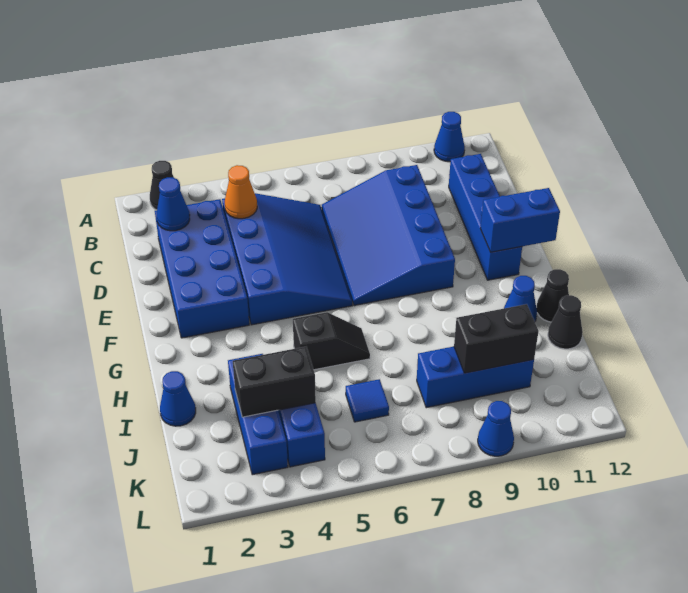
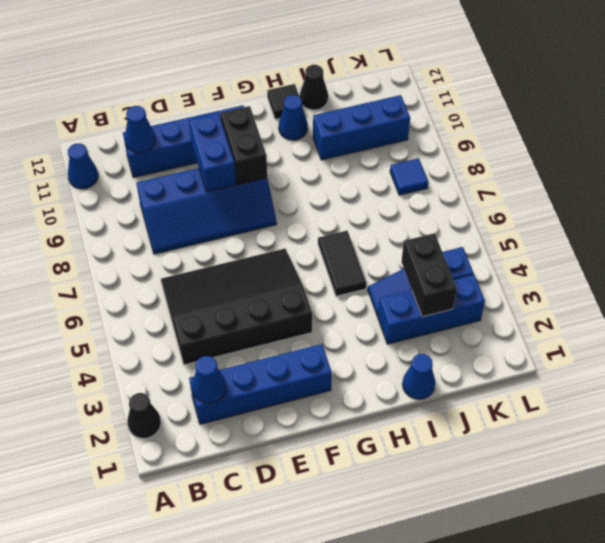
blue brick C2:F3 level 1 -> blue brick C2:F2 level 1
blue slope C4:F6 level 1 top 4 -> black slope C4:F6 level 1 top 4
orange cone C4 level 2 -> none
blue slope C7:F9 level 1 top 9 -> blue slope C8:F9 level 1 top 9
blue brick F11:F12 level 2 -> blue brick E9:E10 level 2
black slope H5:H6 level 1 top 5 -> black tile H5:H6 level 1
black cone H12 level 1 -> black tile H12 level 1
blue tile J6 level 1 -> blue tile K8 level 1
blue brick J8:J10 level 1 -> blue brick I10:K10 level 1
black brick J9:J10 level 2 -> black brick F9:F10 level 2
blue cone L9 level 1 -> blue cone C11 level 2

